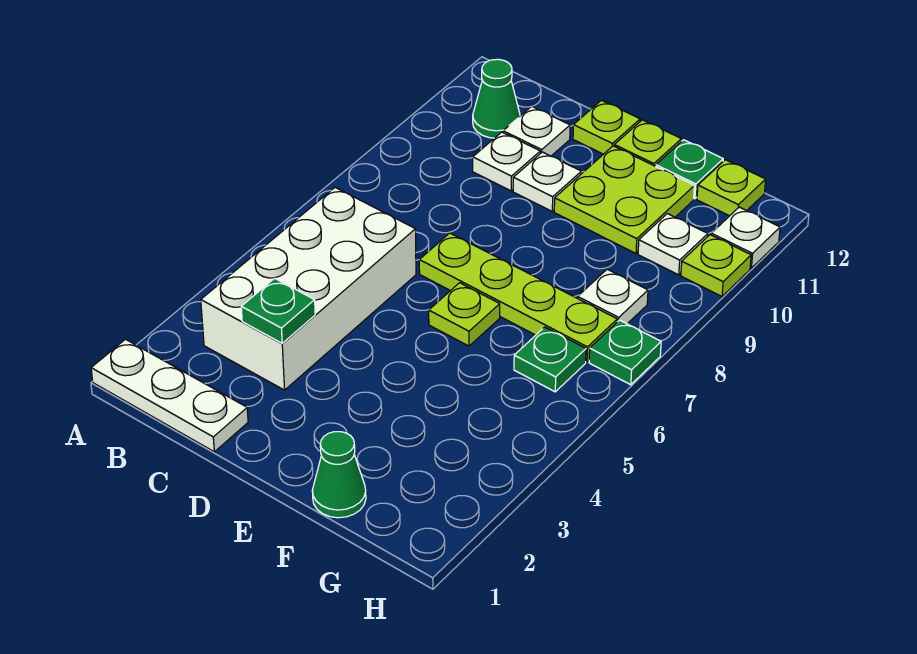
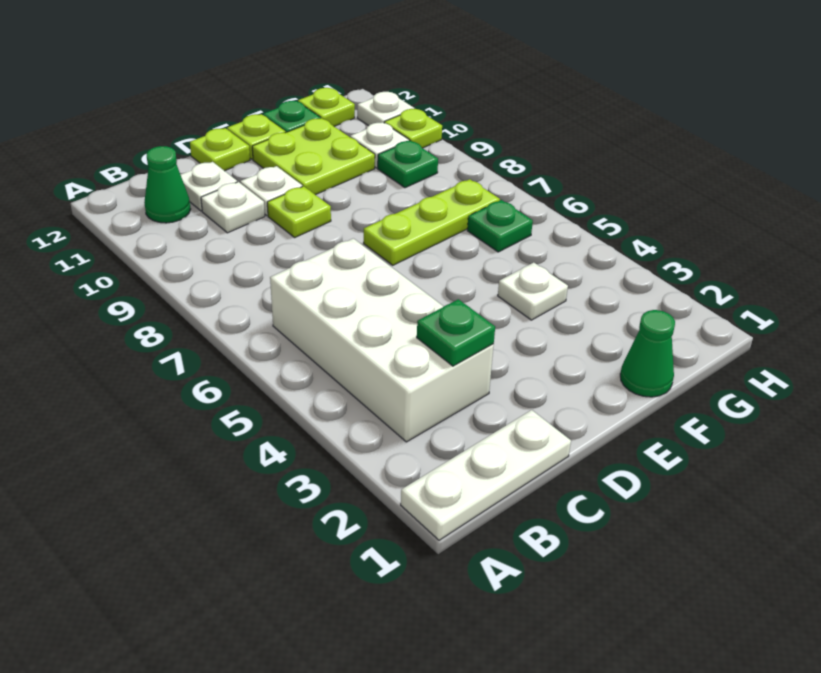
lime plate D7:G7 level 1 -> lime plate E7:G7 level 1
lime plate E6 level 1 -> lime plate D9 level 1
white plate G8 level 1 -> white plate F4 level 1
green plate H7 level 1 -> green plate G9 level 1

